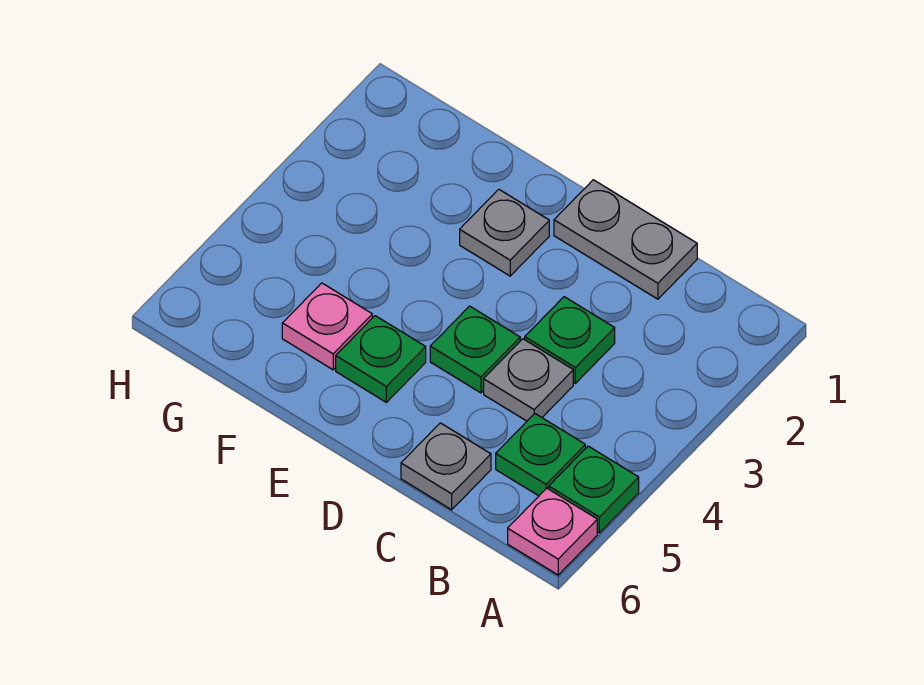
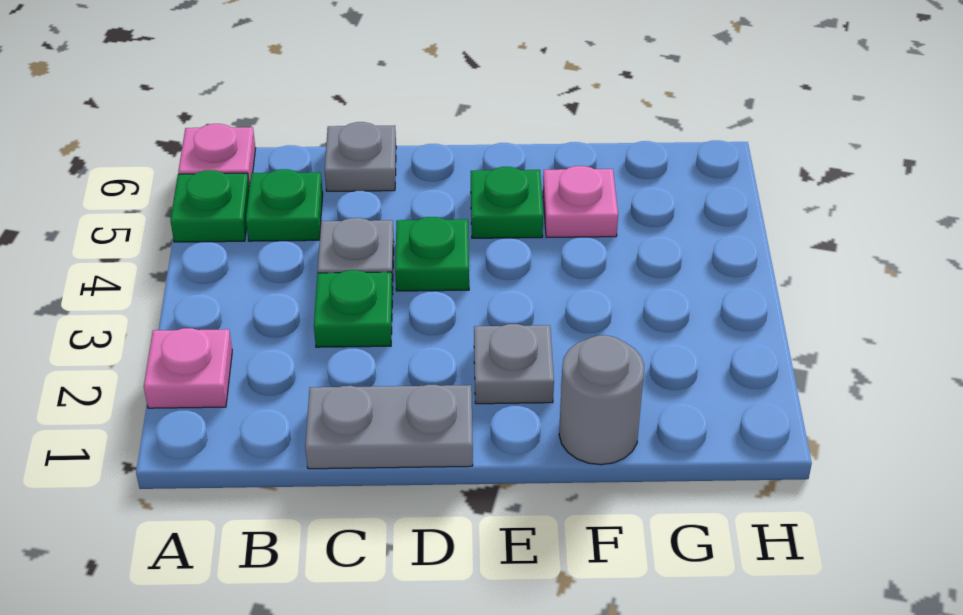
none -> pink plate A2 level 1
none -> grey round brick F1 level 1

